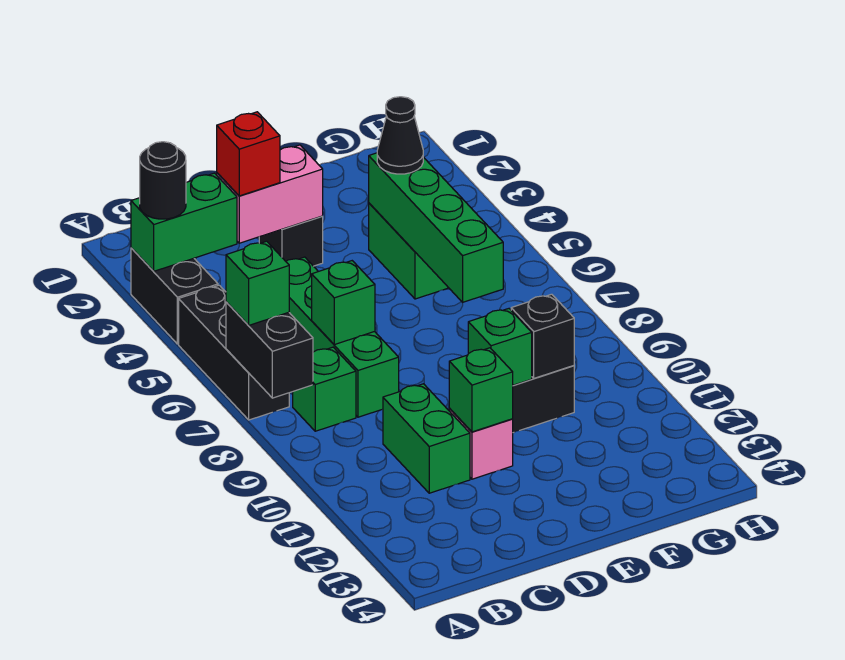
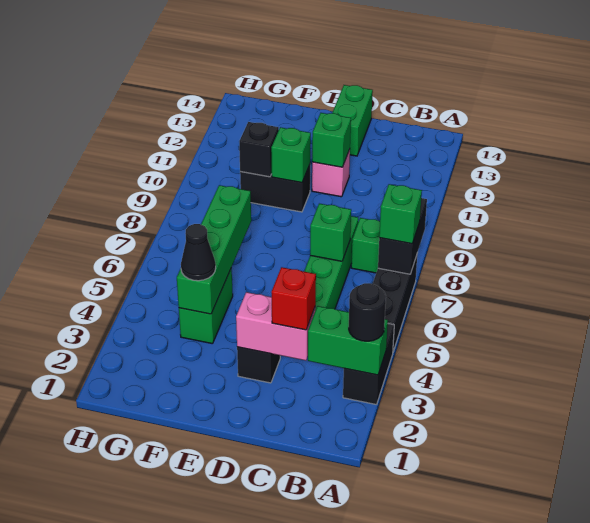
green brick C10:C11 level 1 -> green brick D13:D14 level 1

